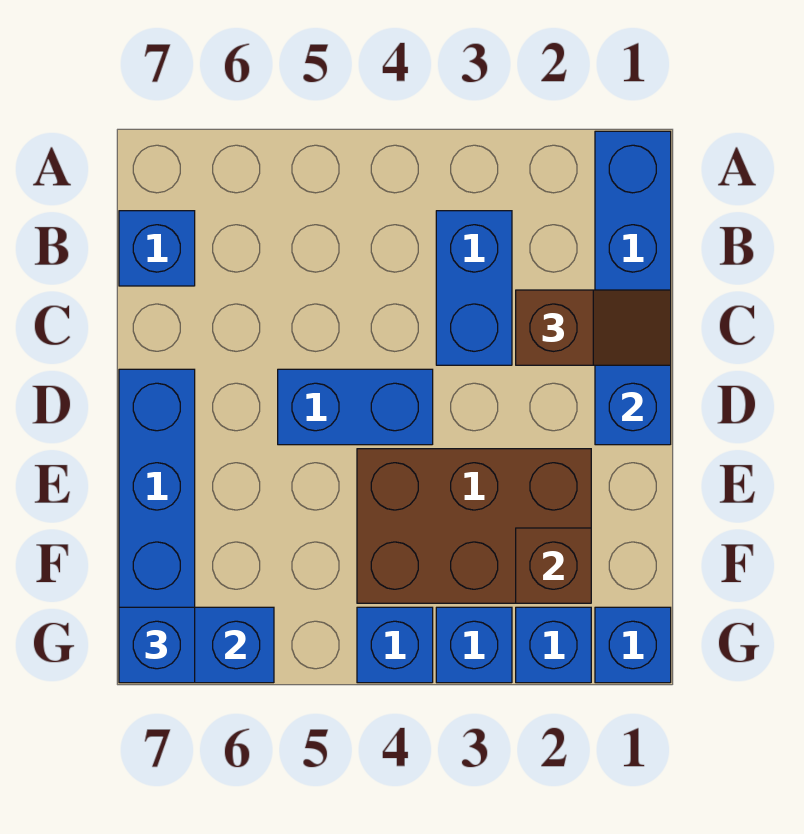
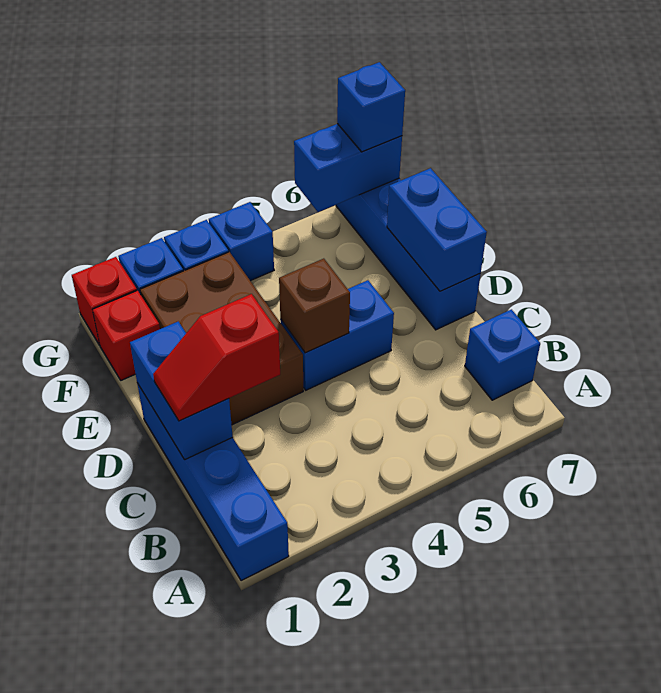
blue brick B3:C3 level 1 -> blue brick D7:E7 level 2
brown slope C1:C2 level 3 top 2 -> red slope C1:C2 level 3 top 2
brown brick E2:F4 level 1 -> brown brick D2:F3 level 1
none -> red brick F1 level 1
brown brick F2 level 2 -> brown brick D4 level 2
blue brick G1 level 1 -> red brick G1 level 1

